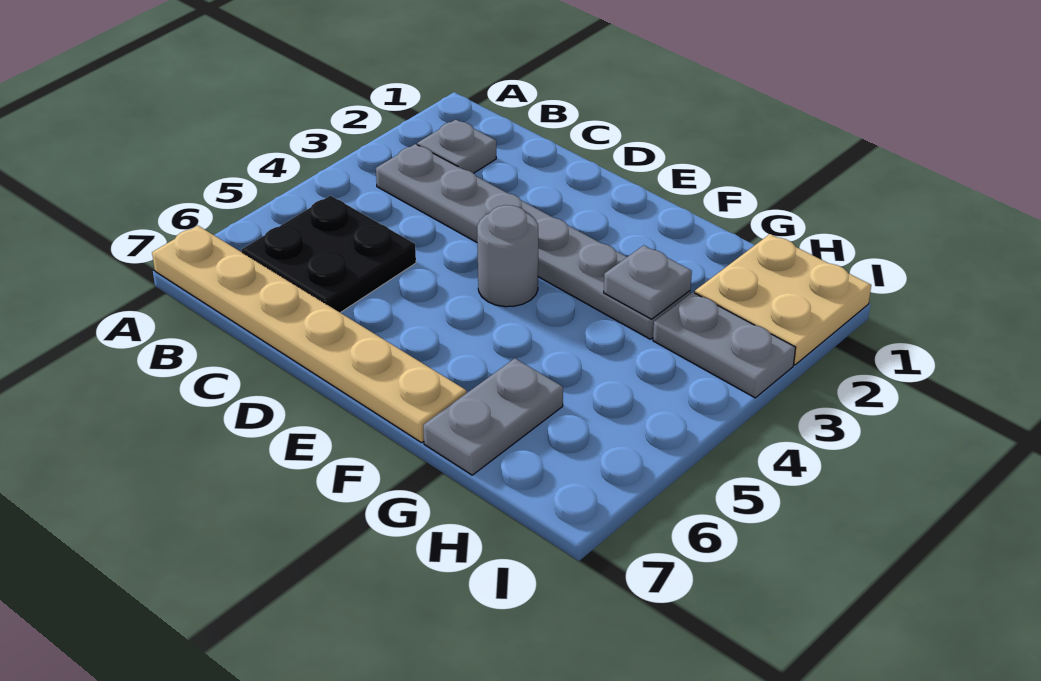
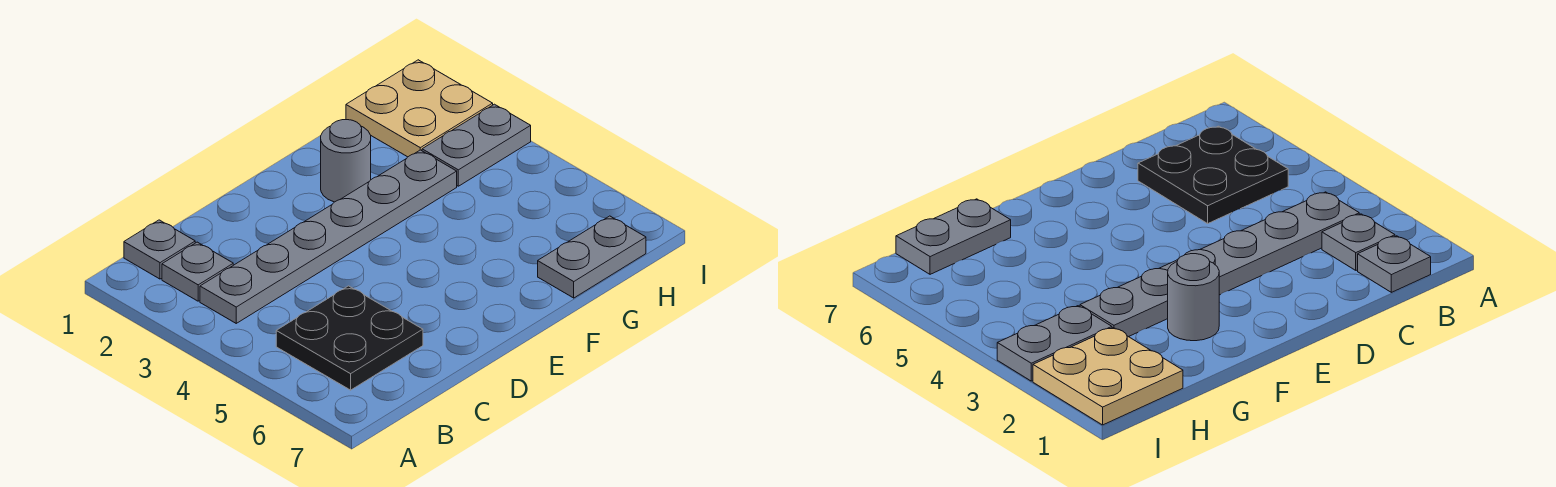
tan plate A7:F7 level 1 -> none
grey round brick E4 level 1 -> grey round brick F2 level 1
grey plate G3 level 2 -> grey plate B1 level 1
grey plate G6:G7 level 1 -> grey plate G7:H7 level 1

